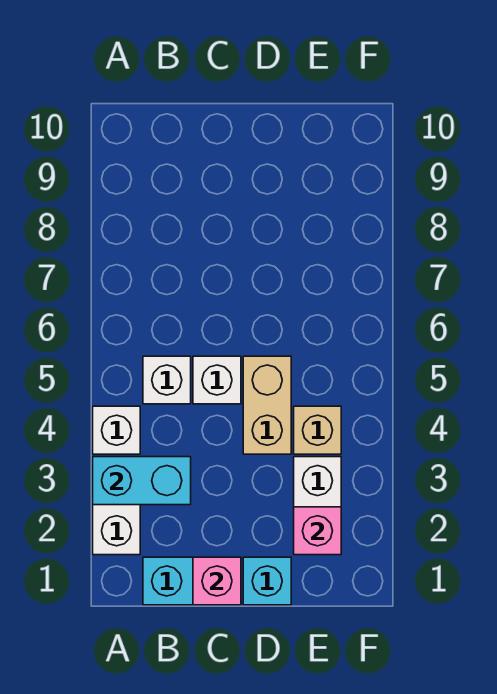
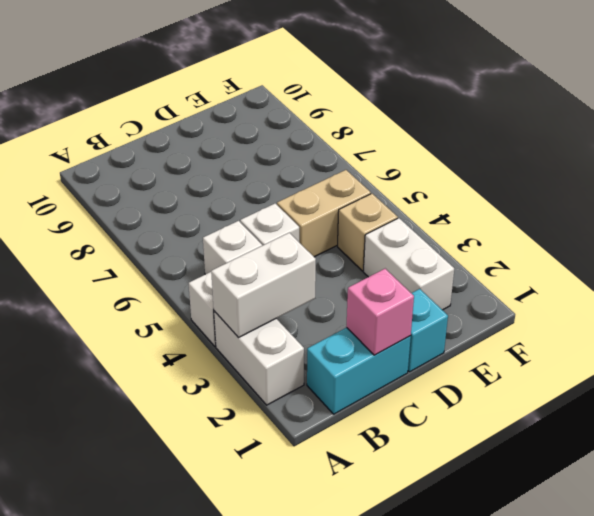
cyan brick A3:B3 level 2 -> white brick A3:B3 level 2
tan brick D4:D5 level 1 -> tan brick D5:E5 level 1
pink brick E2 level 2 -> none

